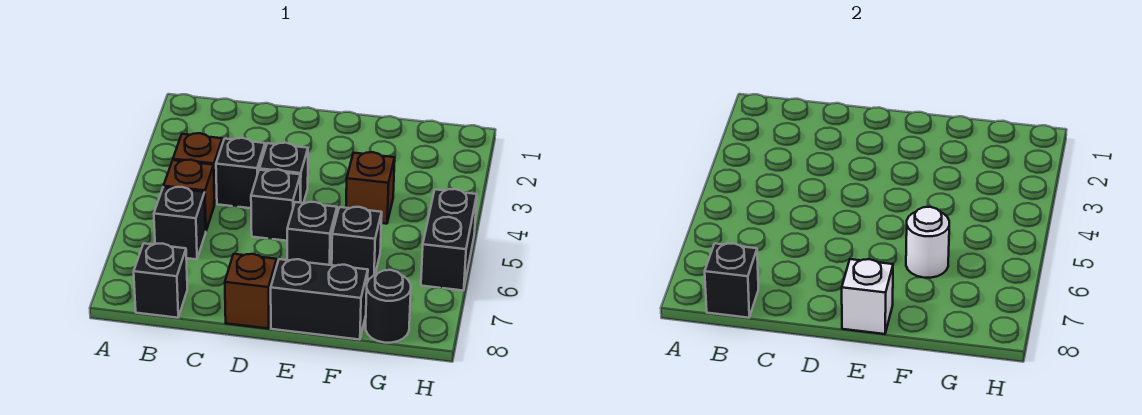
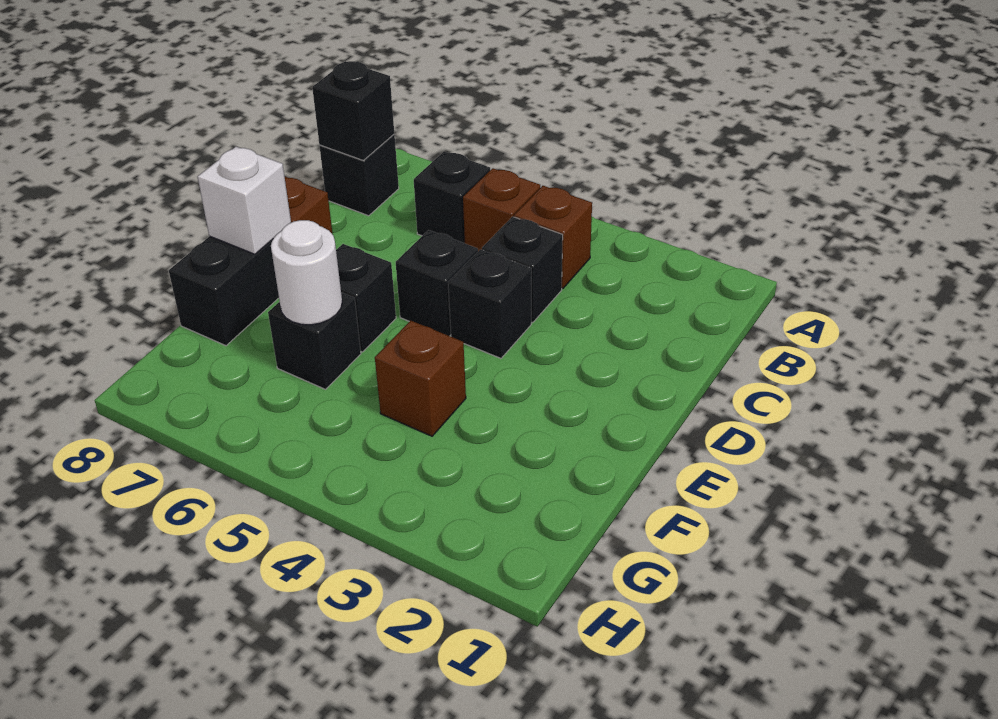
black round brick G8 level 1 -> none
black brick H5:H6 level 1 -> none

